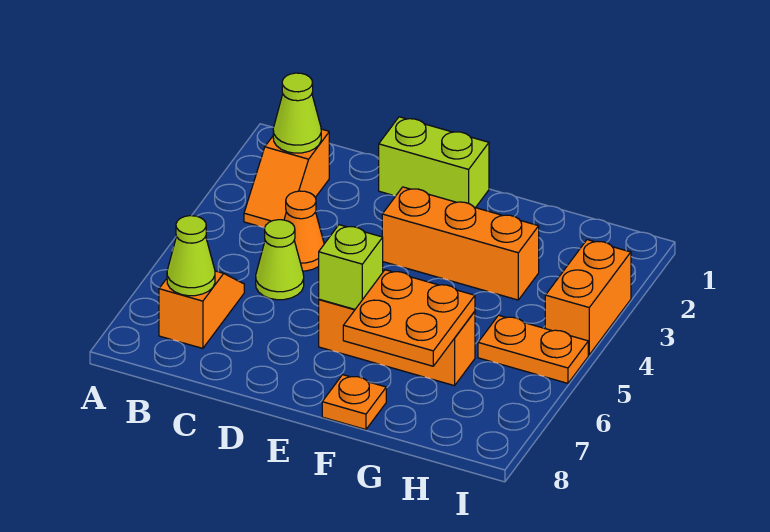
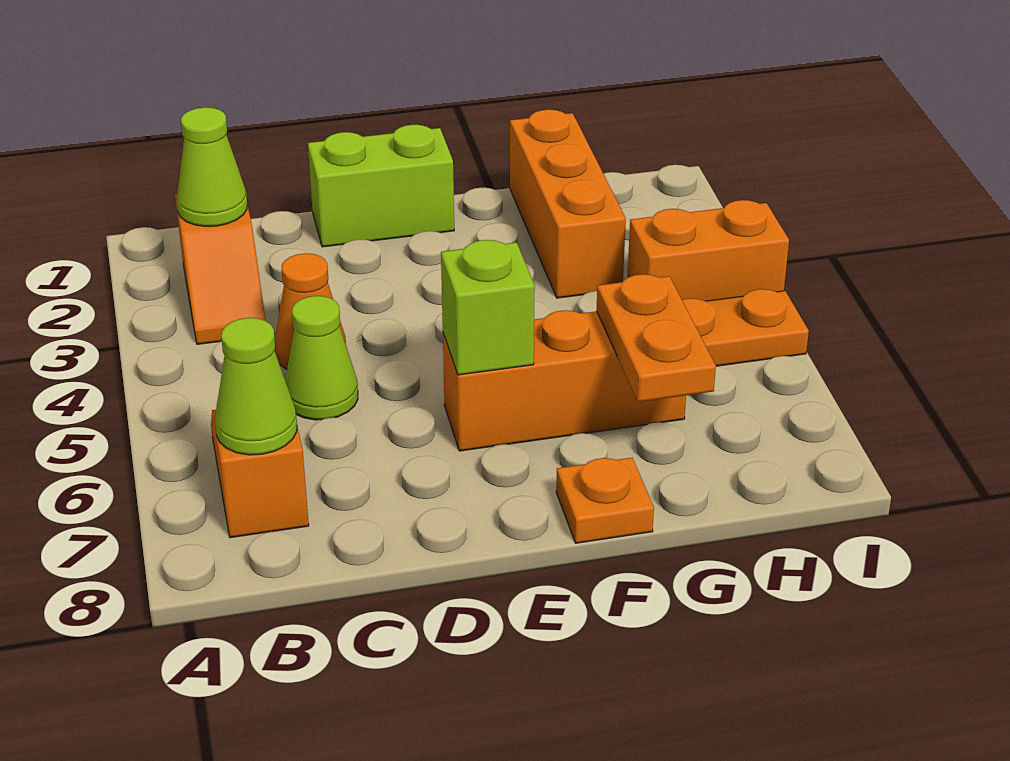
orange brick E3:G3 level 1 -> orange brick G1:G3 level 1
orange plate F6:G7 level 2 -> orange plate G6:G7 level 2
orange brick I3:I4 level 1 -> orange brick H4:I4 level 1

